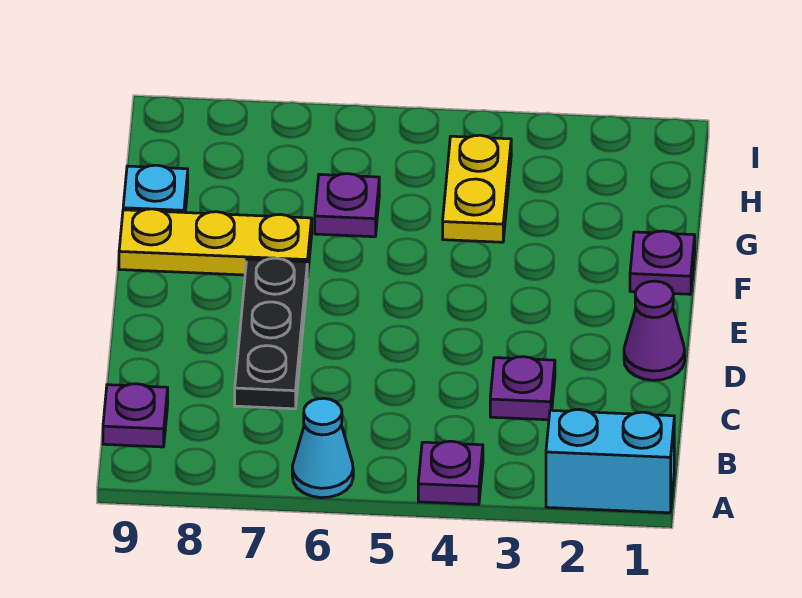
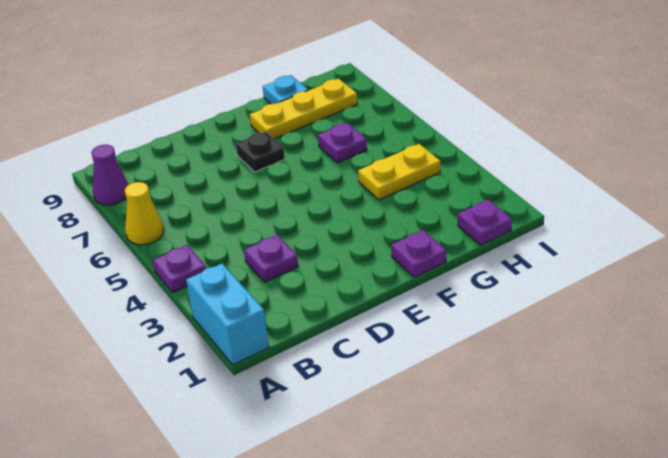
cyan cone A6 level 1 -> yellow cone A6 level 1
purple plate B9 level 1 -> purple plate H1 level 1
black plate C7:E7 level 1 -> black plate E7 level 1
purple cone D1 level 1 -> purple cone A8 level 1
yellow plate F7:F9 level 1 -> yellow plate F8:H8 level 1

